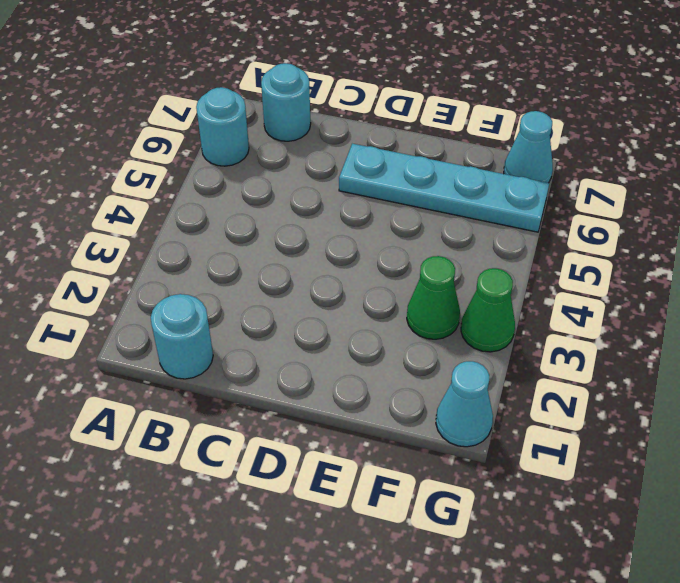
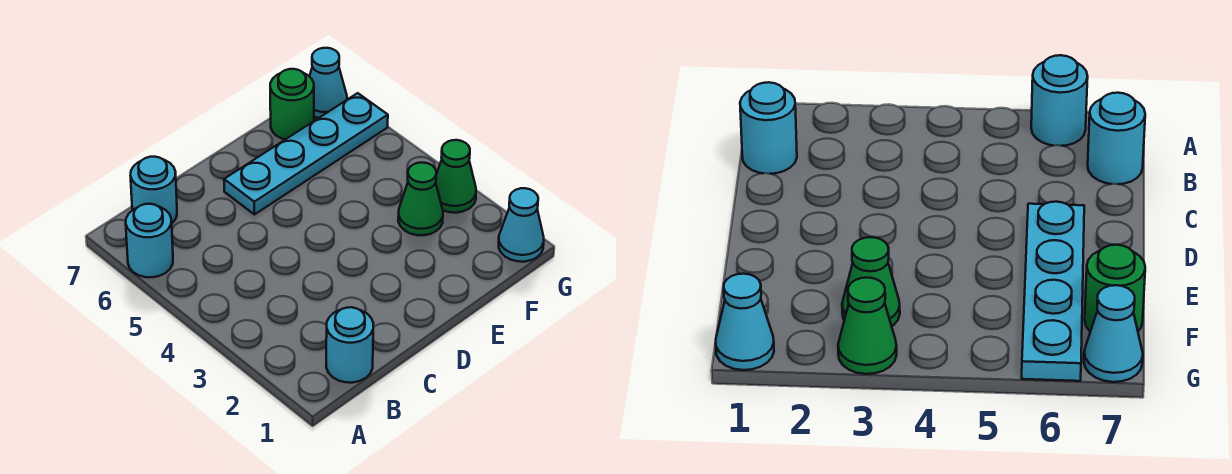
none -> green round brick F7 level 1

